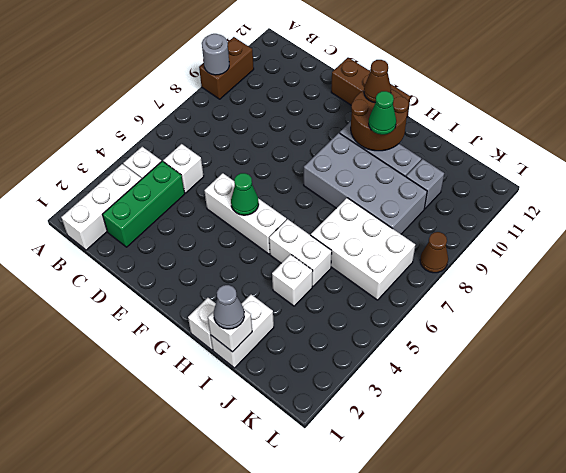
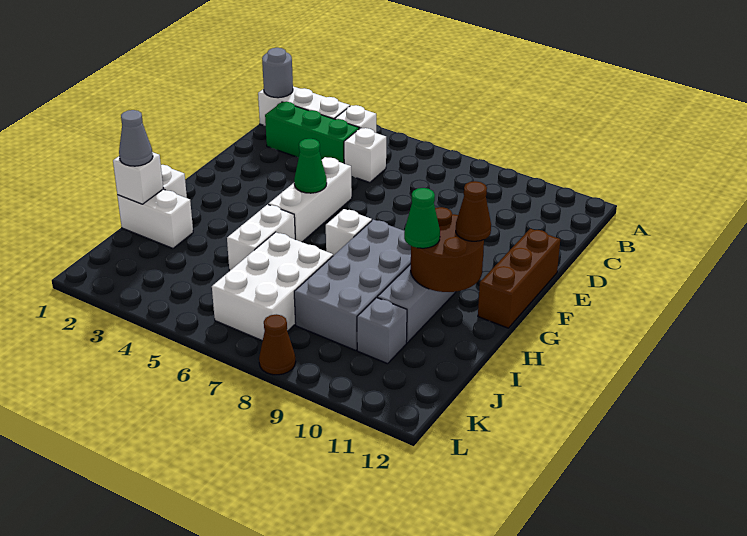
brown brick A9:A10 level 1 -> none
grey round brick A9 level 2 -> grey round brick B1 level 2
white brick I4 level 1 -> white brick G7 level 1

